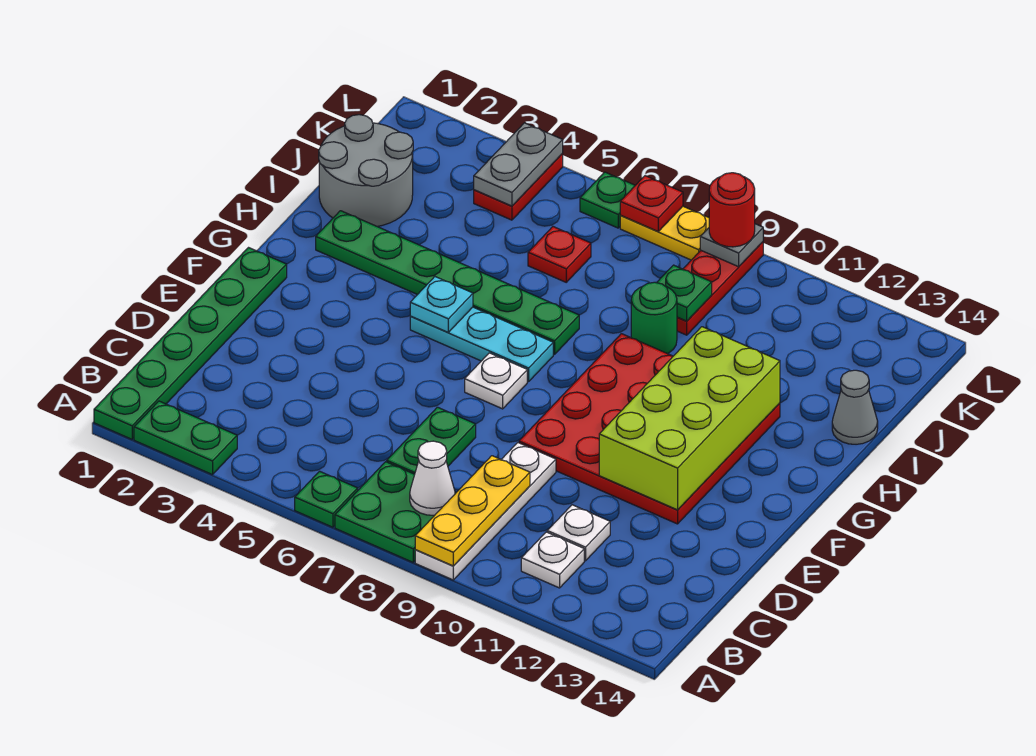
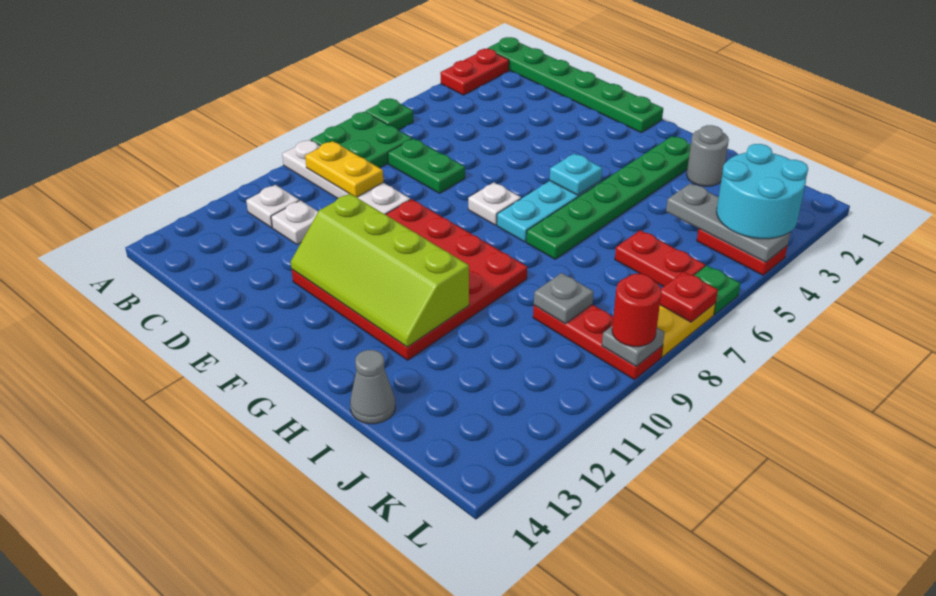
green plate A2:A3 level 1 -> red plate A2:A3 level 1
yellow plate A9:C9 level 2 -> yellow plate B9:C9 level 2
white cone B8 level 2 -> none
lime brick E11:H12 level 2 -> lime slope E11:H12 level 2 top 11
grey round brick I1:J2 level 1 -> grey round brick I2 level 1
green round brick I9 level 1 -> none
red plate J6 level 1 -> red plate J6:K6 level 1
green plate J9 level 2 -> grey plate J9 level 2
none -> cyan round brick K3:L4 level 3
grey plate K4:L4 level 2 -> grey plate J4:L4 level 2

